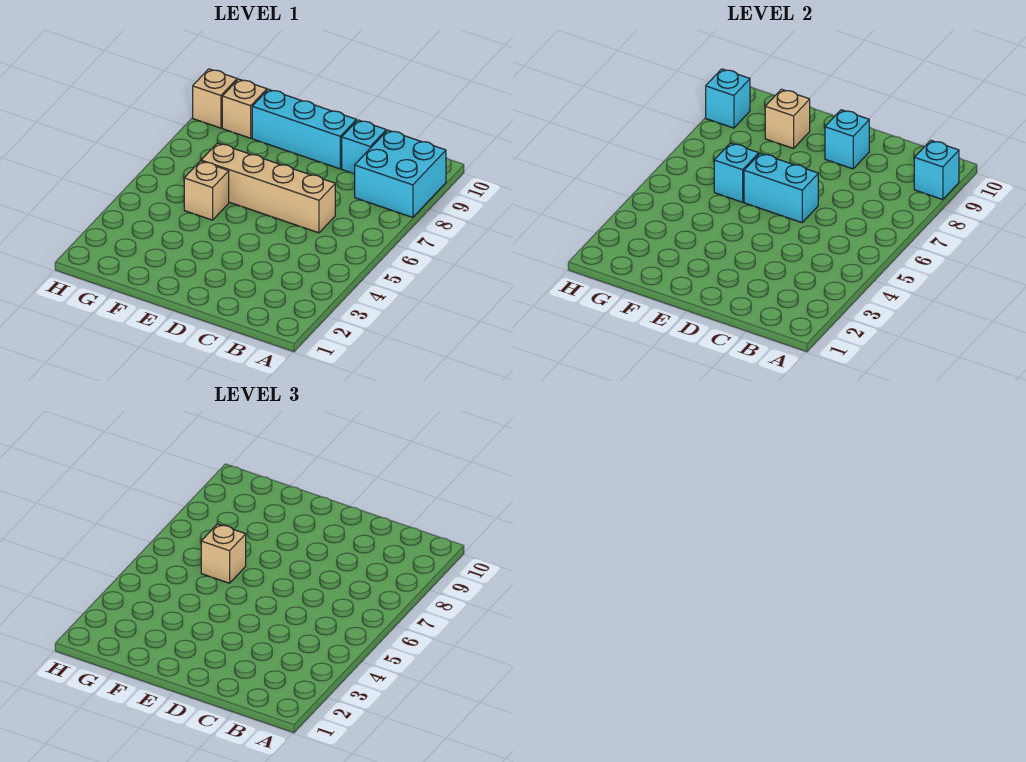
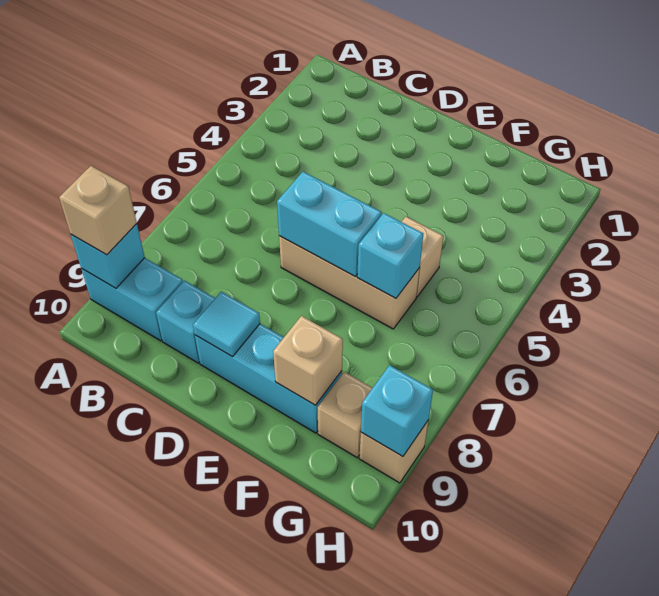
cyan brick A8:B9 level 1 -> cyan brick A9:B9 level 1
tan brick C6:F6 level 1 -> tan brick D6:F6 level 1
cyan brick D9 level 2 -> cyan tile D9 level 2
tan brick F6 level 3 -> tan brick A9 level 3

